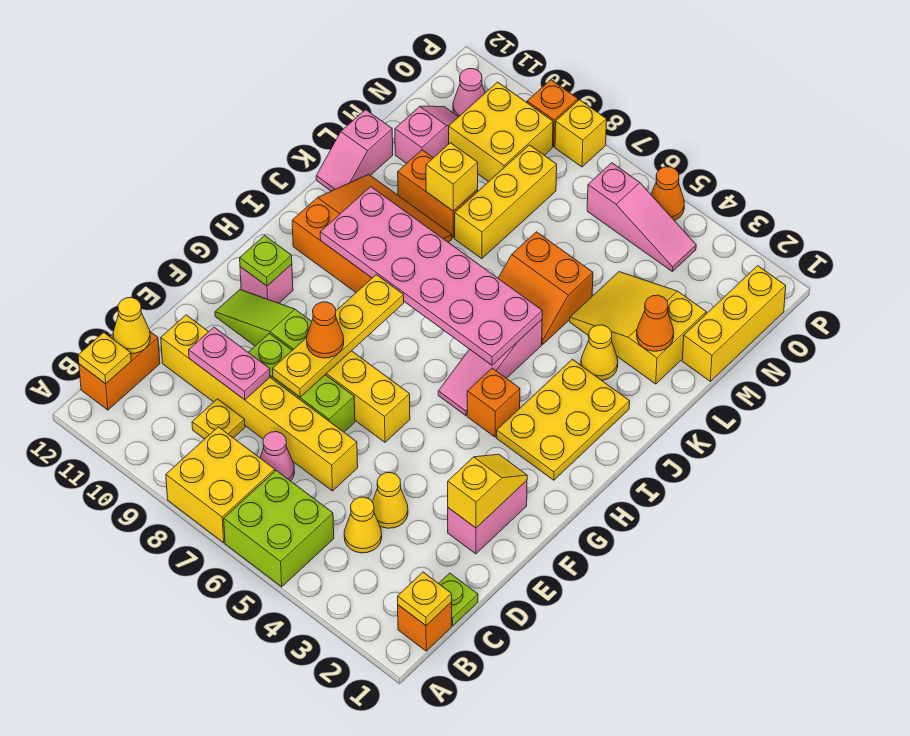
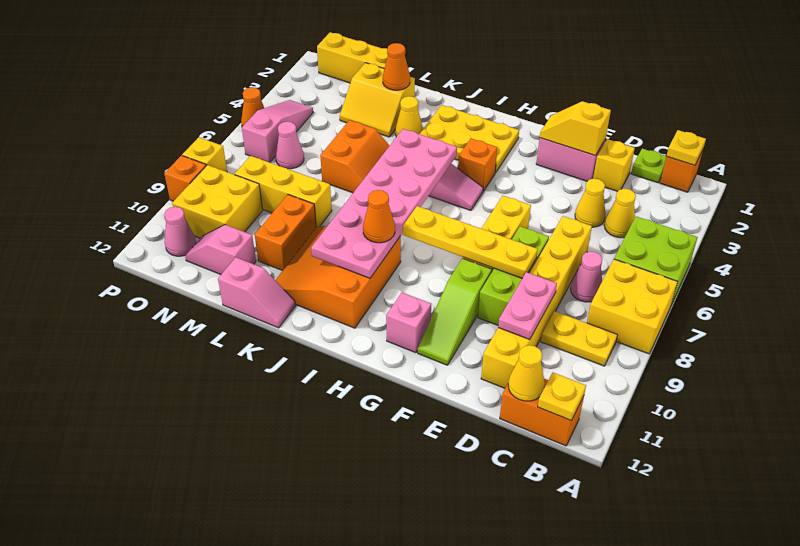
yellow plate C9 level 1 -> yellow plate B9:C9 level 1
orange cone F8 level 3 -> orange cone I9 level 3
lime plate G11 level 2 -> none
yellow slope L2:M4 level 1 top 2 -> yellow slope L2:M3 level 1 top 2
yellow brick L9 level 2 -> yellow brick D2 level 1
none -> pink cone N6 level 1

